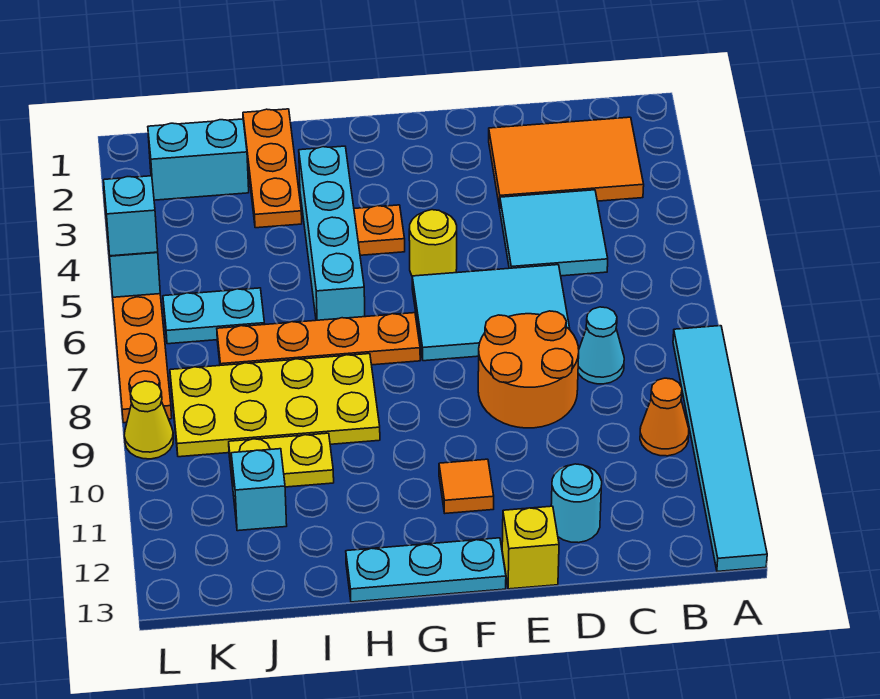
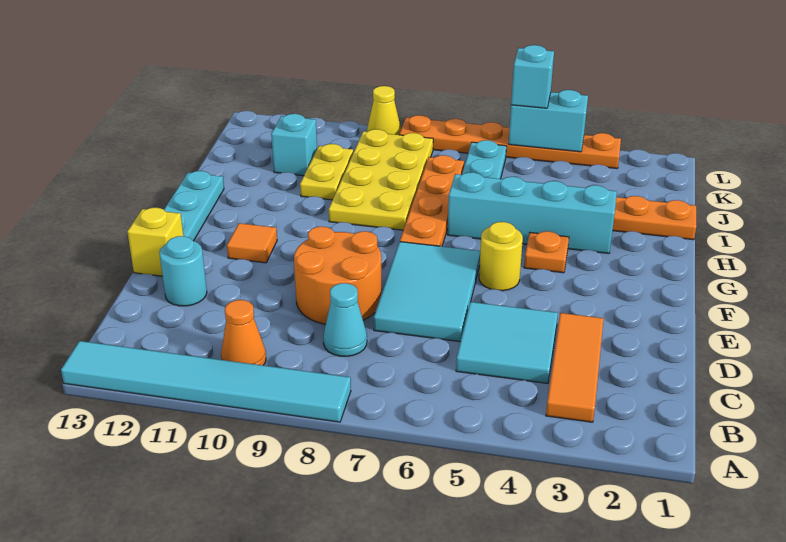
orange tile B2:D3 level 1 -> orange tile B3:D3 level 1
cyan brick J2:K2 level 1 -> none

